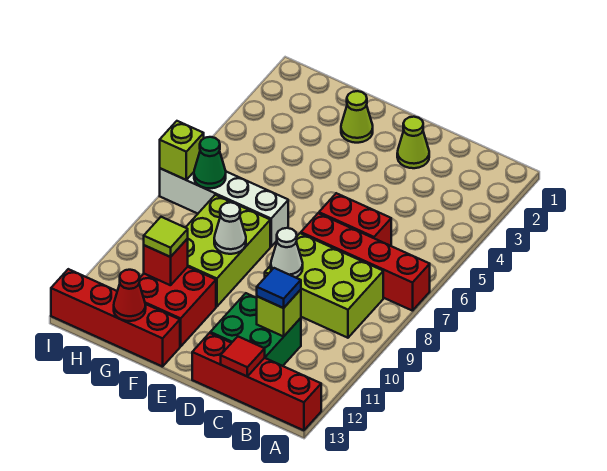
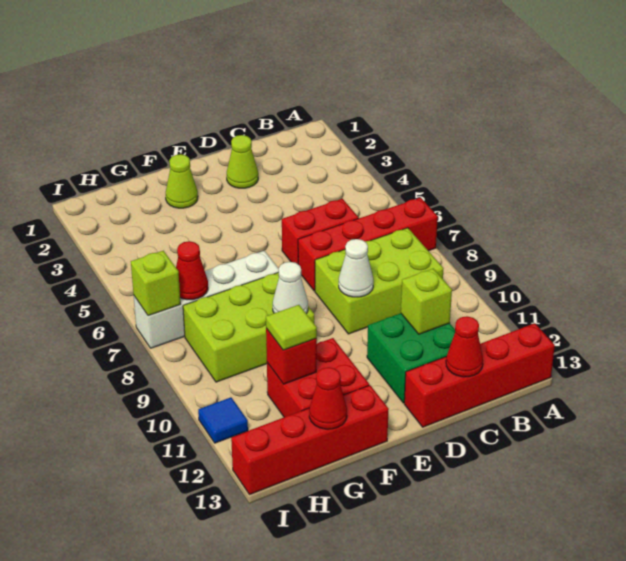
blue tile C11 level 3 -> blue tile I11 level 1
red tile C13 level 2 -> red cone C13 level 2
lime brick F8:G10 level 1 -> lime brick F8:H9 level 1
green cone H7 level 2 -> red cone H7 level 2

